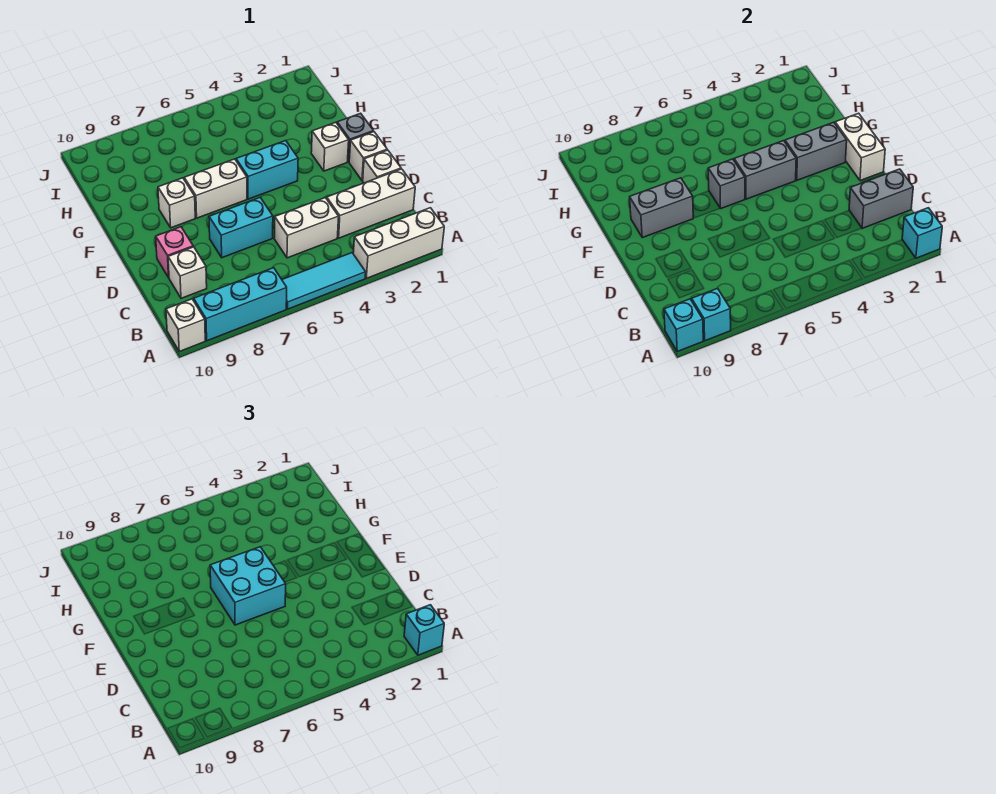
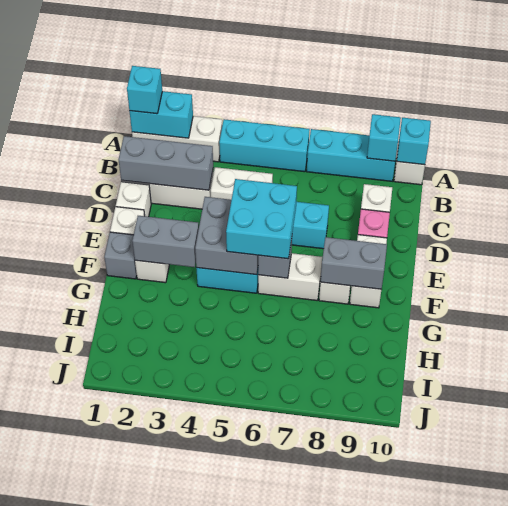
cyan brick A1 level 2 -> cyan brick A1:A2 level 2
cyan tile A4:A6 level 1 -> cyan brick A4:A6 level 1
grey brick C1:C2 level 2 -> grey brick C1:C3 level 2
white brick E1:F1 level 2 -> white brick E9:F9 level 1
grey brick F4:F5 level 2 -> grey brick E4:F5 level 2

